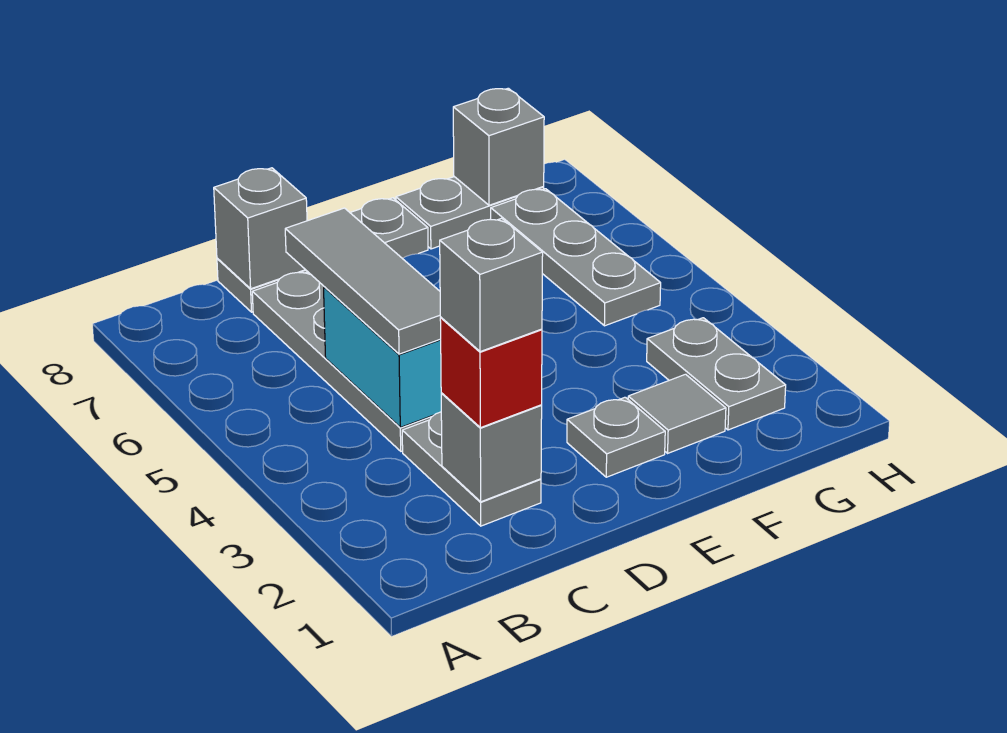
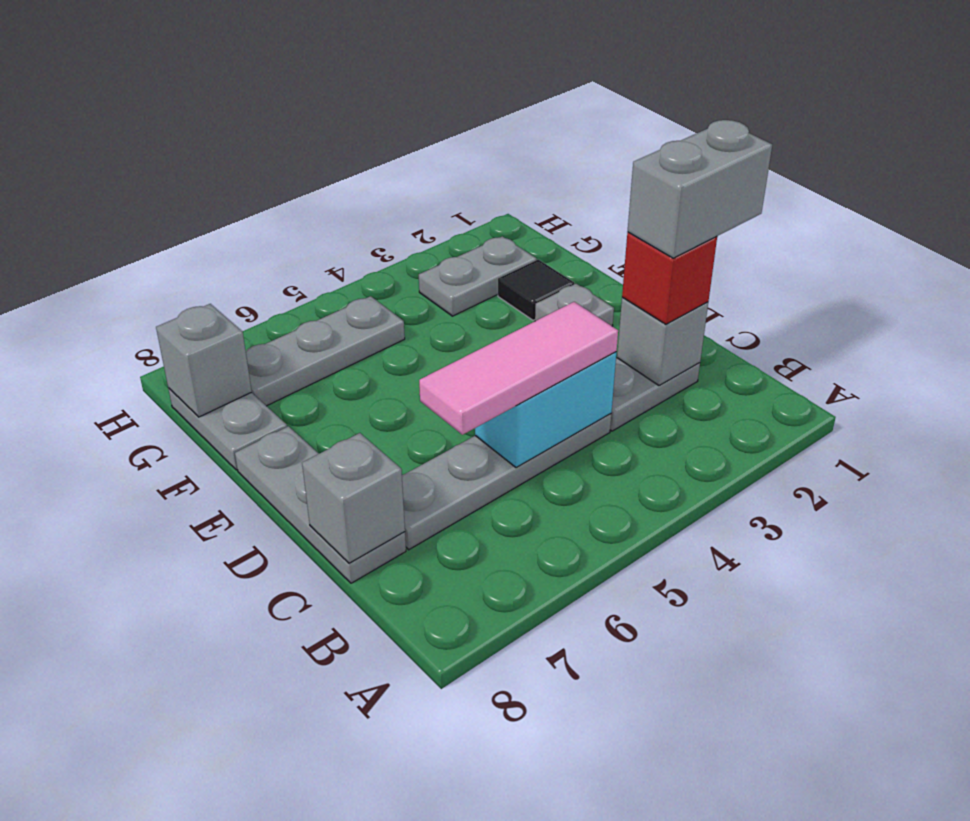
grey brick C2 level 4 -> grey brick C1:C2 level 4
grey tile C4:C6 level 3 -> pink tile C4:C6 level 3
grey tile F2 level 1 -> black tile F2 level 1

